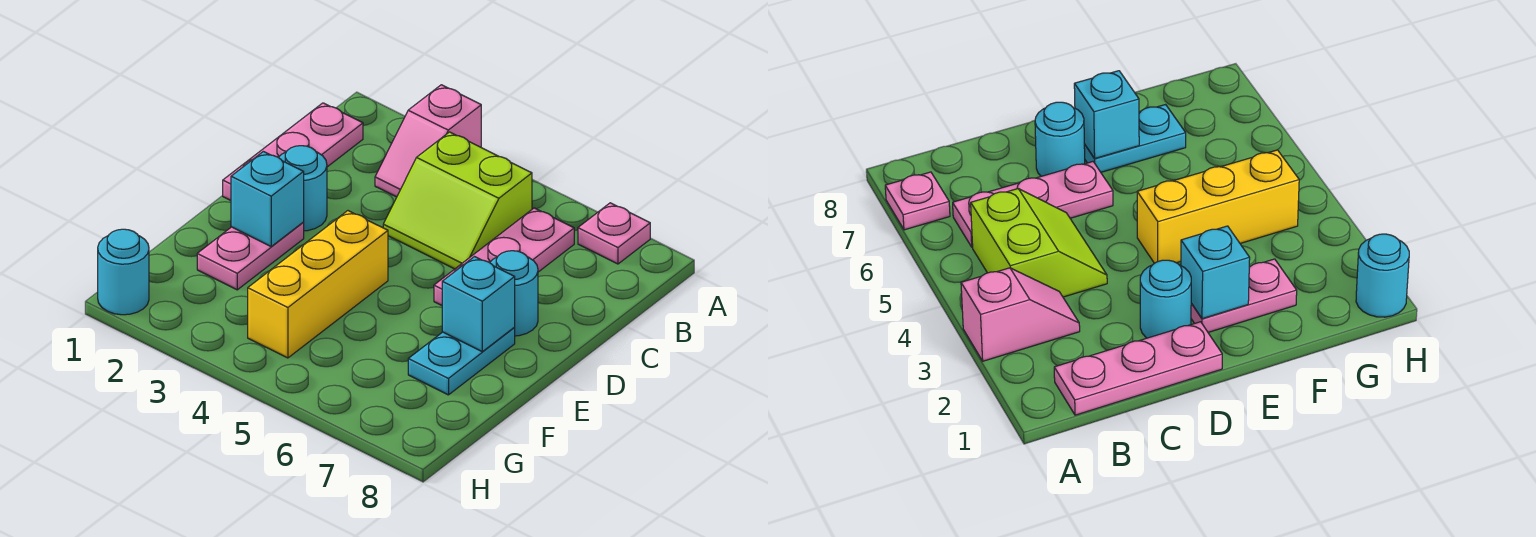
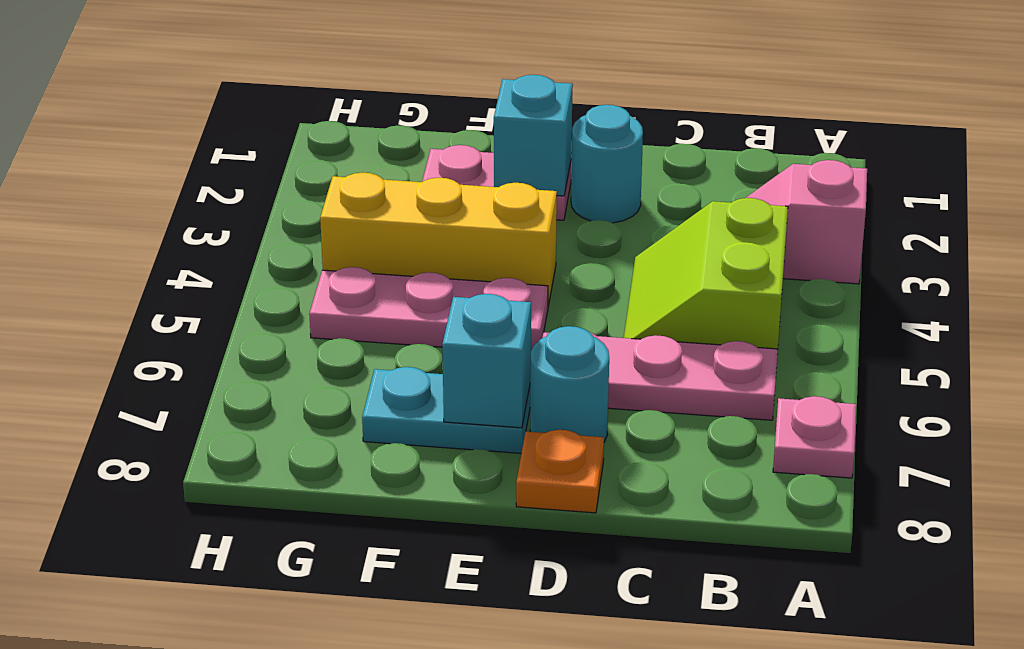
pink plate B1:D1 level 1 -> pink plate E5:G5 level 1
none -> orange plate D8 level 1
cyan round brick H1 level 1 -> none

